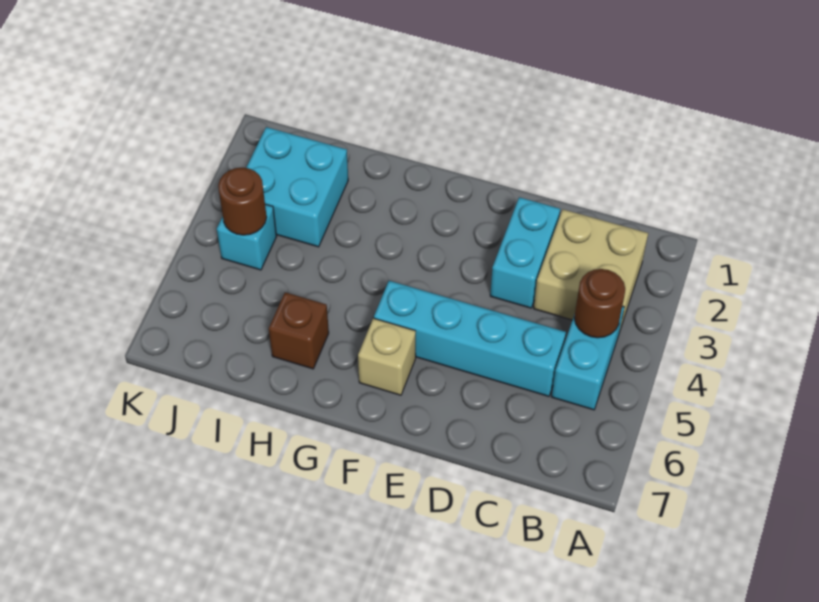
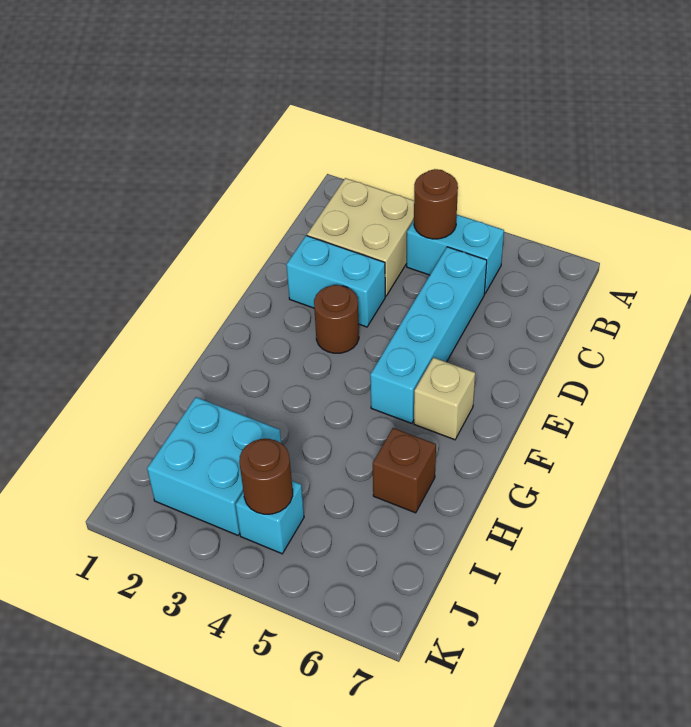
none -> brown round brick E3 level 1

